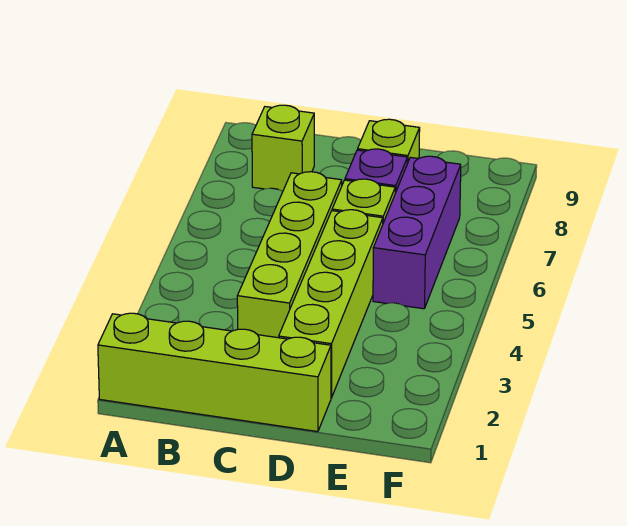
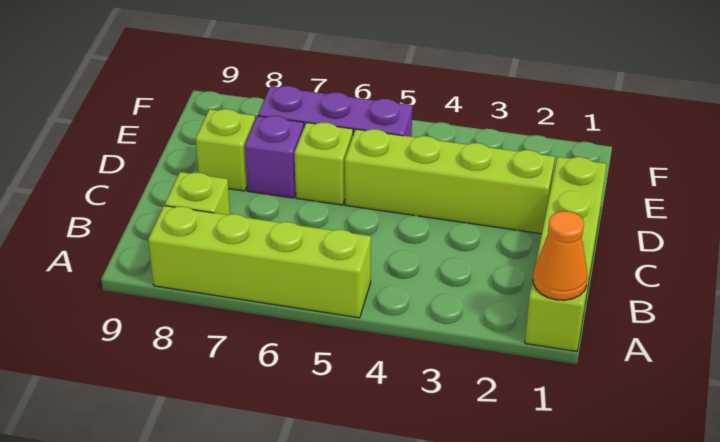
none -> orange cone A1 level 2
lime brick C3:C6 level 1 -> lime brick A5:A8 level 1

